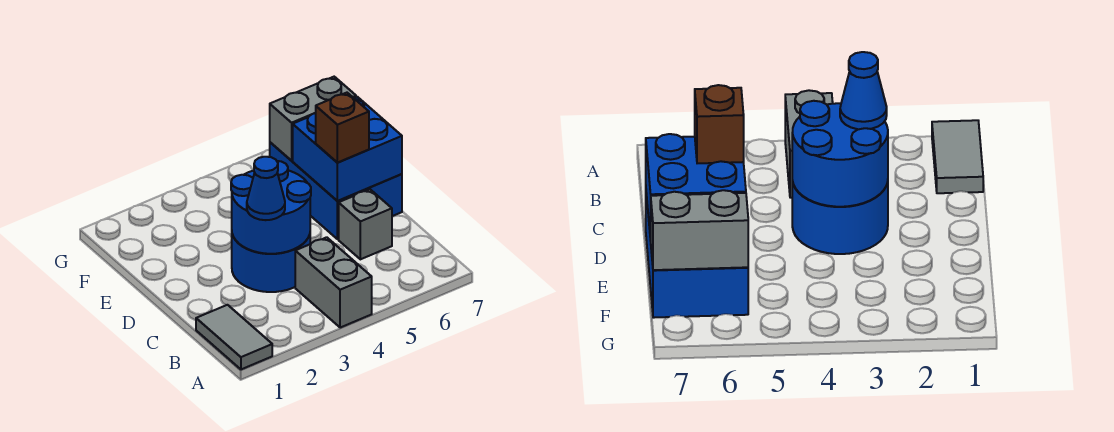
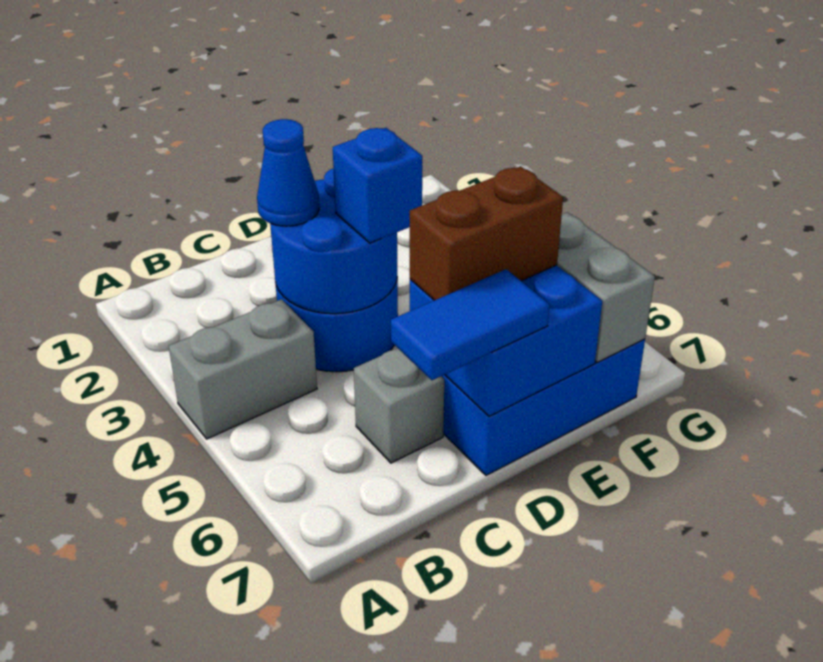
grey tile A1:B1 level 1 -> none
none -> blue tile C7:D7 level 3
none -> blue brick D4 level 3
brown brick D6 level 3 -> brown brick D6:E6 level 3

